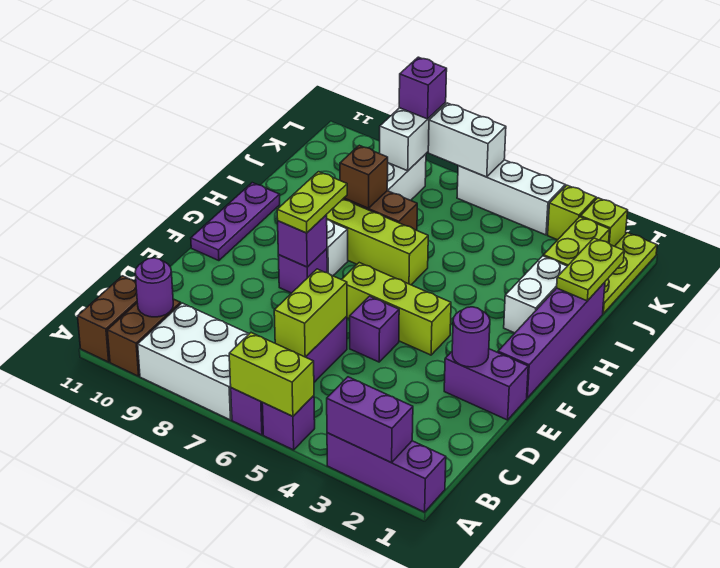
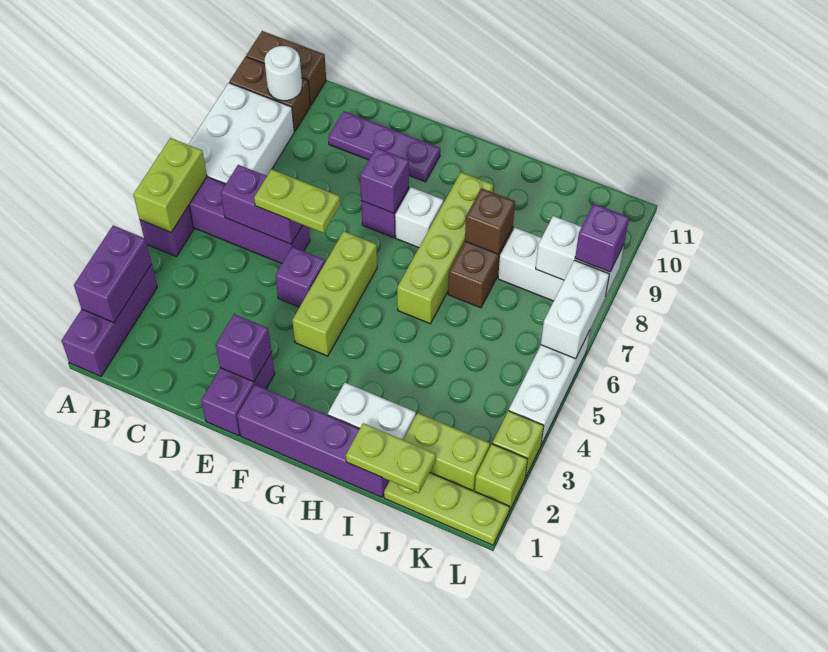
purple round brick B10 level 2 -> white round brick B10 level 2
lime brick C6:D6 level 2 -> purple brick C6:D6 level 2
purple round brick E2 level 2 -> purple brick E2 level 2
lime plate F8:G8 level 3 -> lime plate D6:E6 level 3
purple plate F11:H11 level 1 -> purple plate D10:F10 level 1

